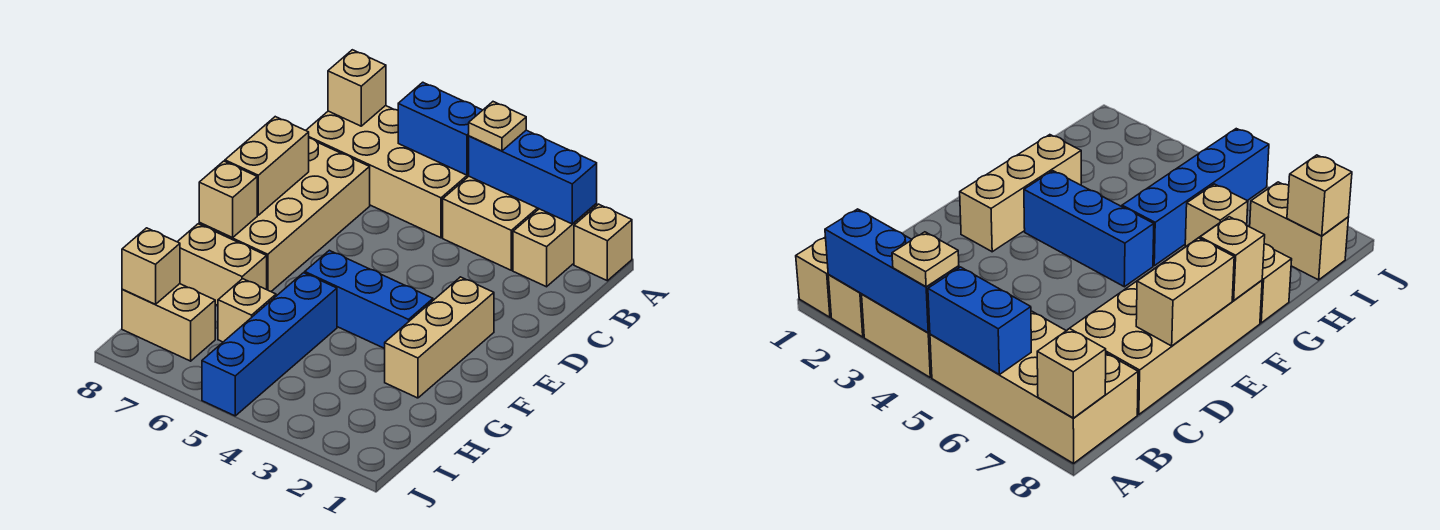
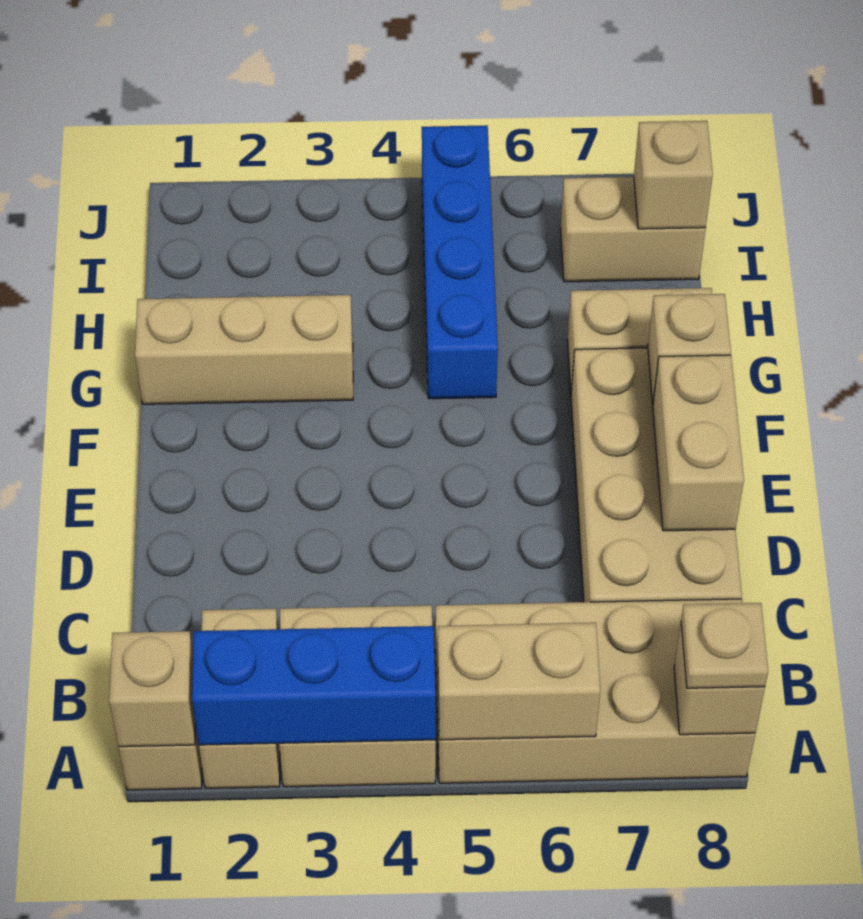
tan plate A4 level 3 -> tan plate A8 level 3
blue brick A5:A6 level 2 -> tan brick A5:A6 level 2
tan brick E2:G2 level 1 -> tan brick G1:G3 level 1
blue brick F3:F5 level 1 -> none
tan brick H6 level 1 -> tan brick A1 level 2

